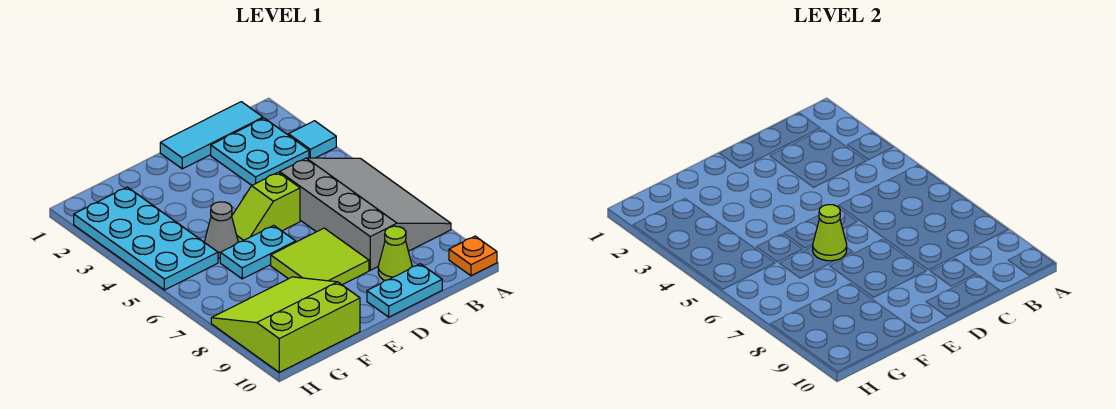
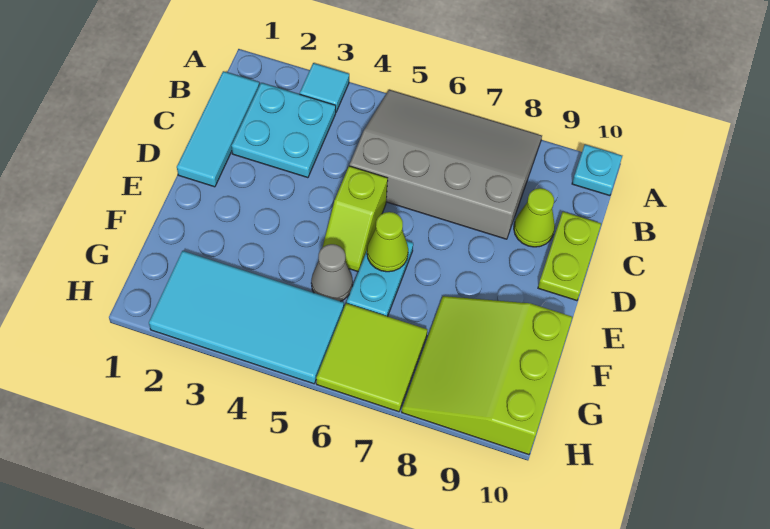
orange plate A10 level 1 -> cyan plate A10 level 1
cyan plate C10:D10 level 1 -> lime plate C10:D10 level 1
lime tile D7:E8 level 1 -> lime tile G6:H7 level 1
cyan plate G2:H5 level 1 -> cyan tile G2:H5 level 1

